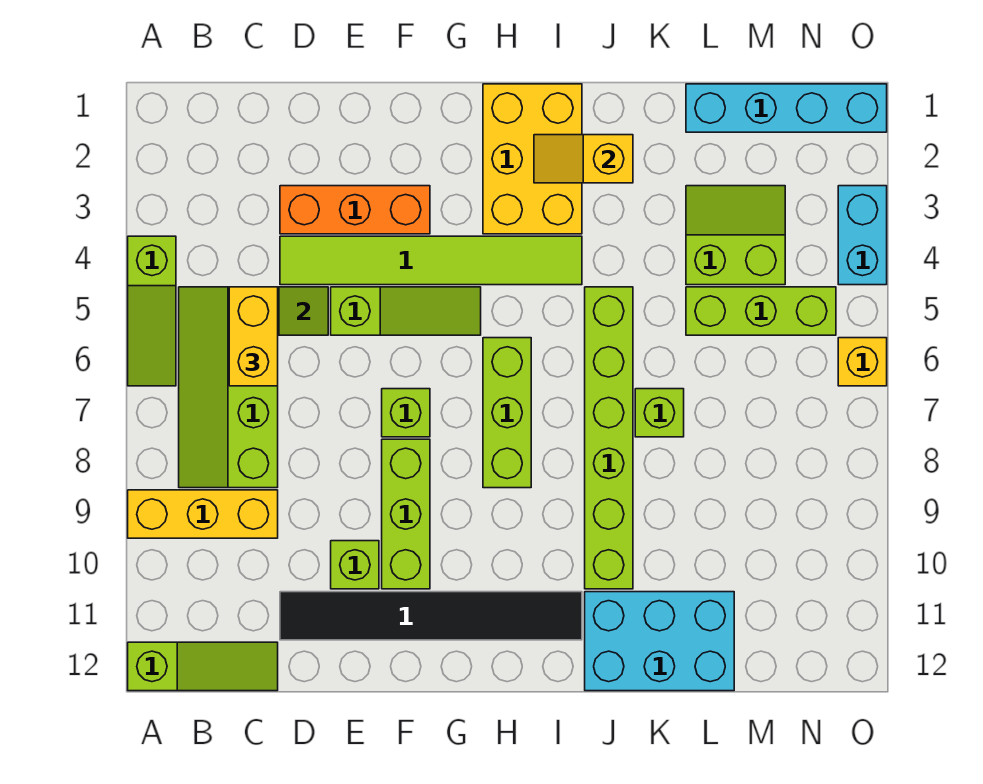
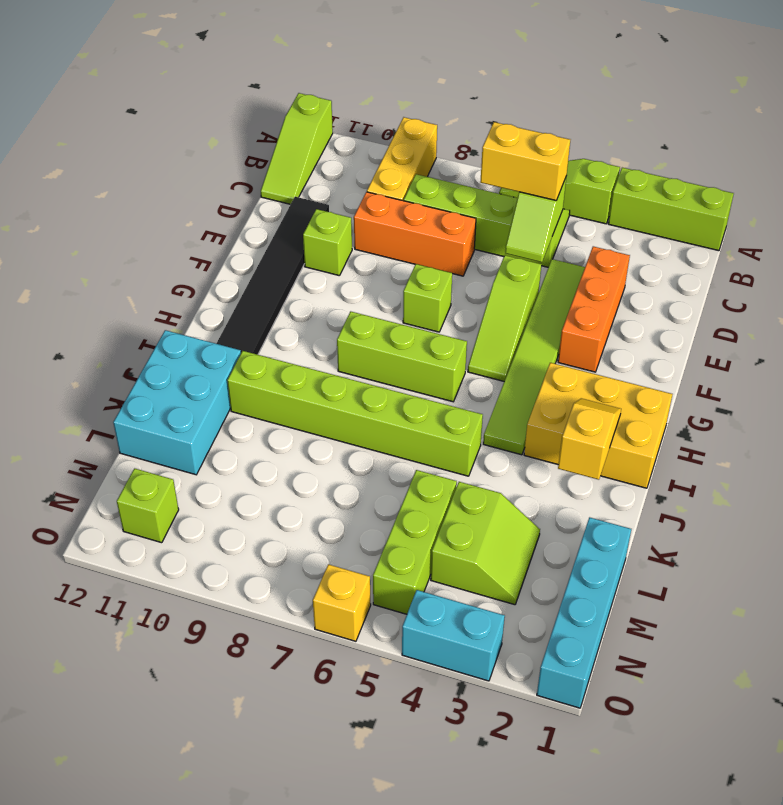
none -> orange brick D7:D9 level 1
lime brick F8:F10 level 1 -> lime brick A1:A3 level 1
lime brick K7 level 1 -> lime brick N11 level 1

